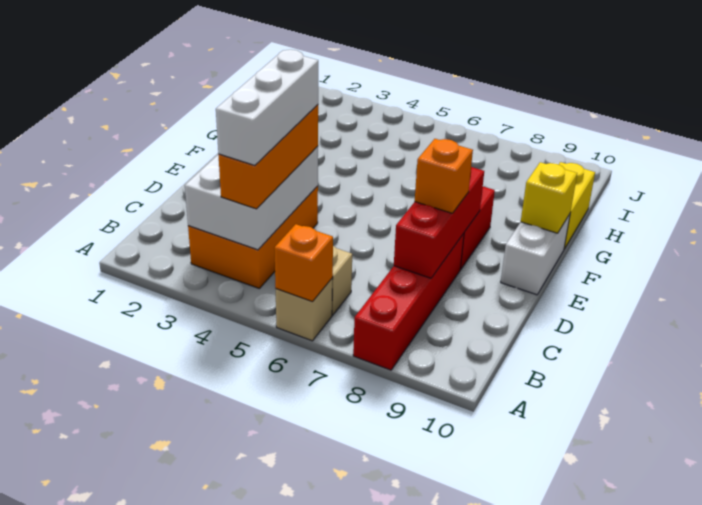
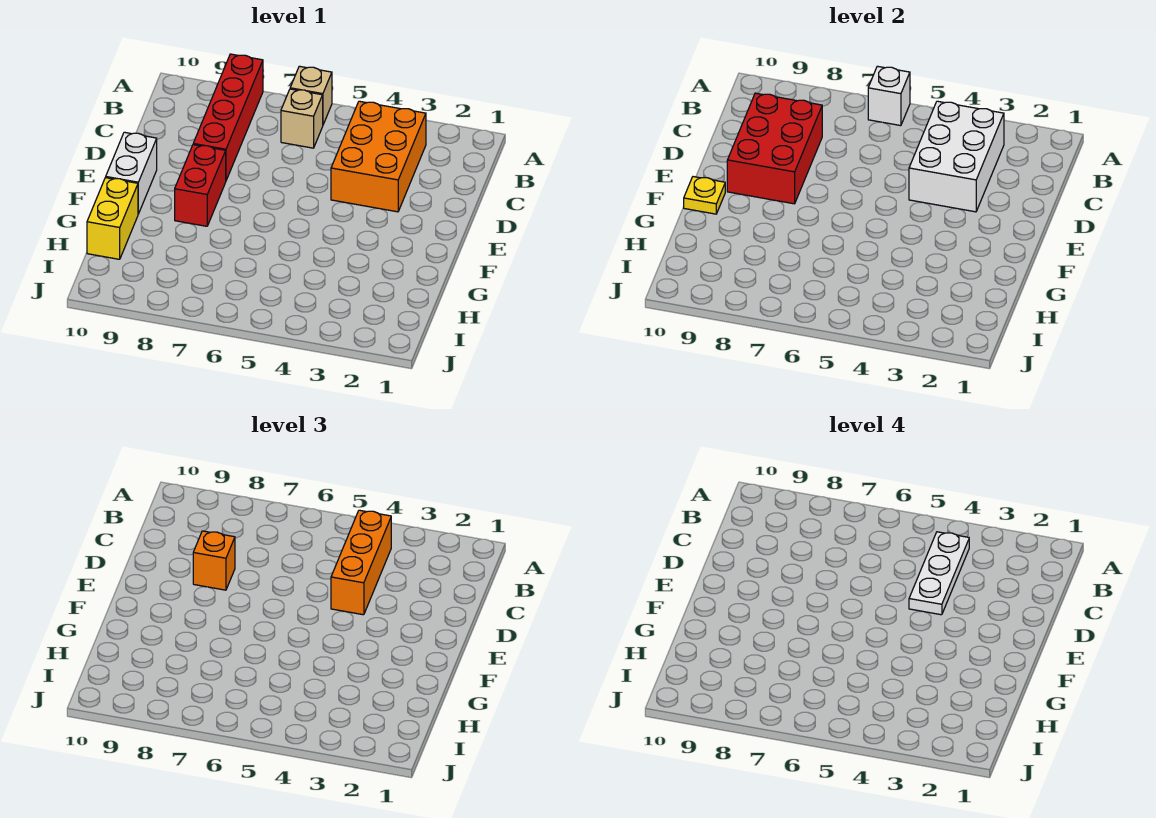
orange brick A6 level 2 -> white brick A6 level 2
white brick B4:D4 level 4 -> white plate B4:D4 level 4
red brick C8:E8 level 2 -> red brick C8:E9 level 2
yellow brick F10 level 2 -> yellow plate F10 level 2

